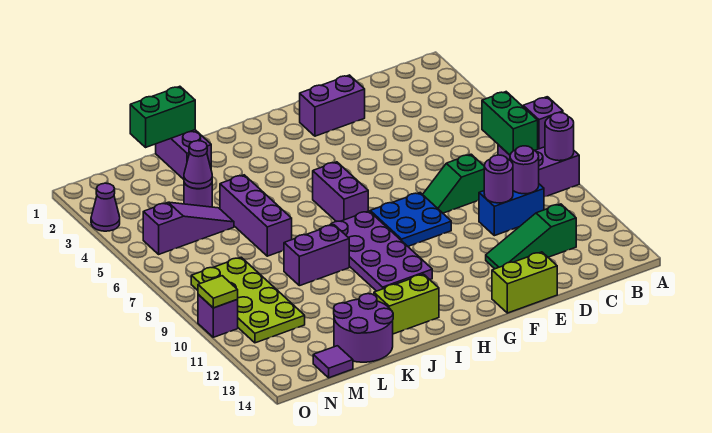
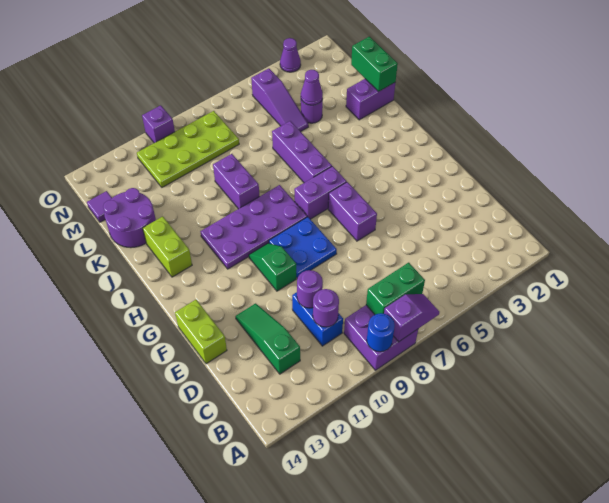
purple round brick A9 level 2 -> blue round brick A9 level 2
green slope D8:E8 level 1 top D -> green slope F10:G10 level 1 top F
purple brick E2:F2 level 1 -> purple brick F6:G6 level 1
purple brick K5:K7 level 1 -> purple brick I6:K6 level 1
lime tile O10 level 2 -> none

